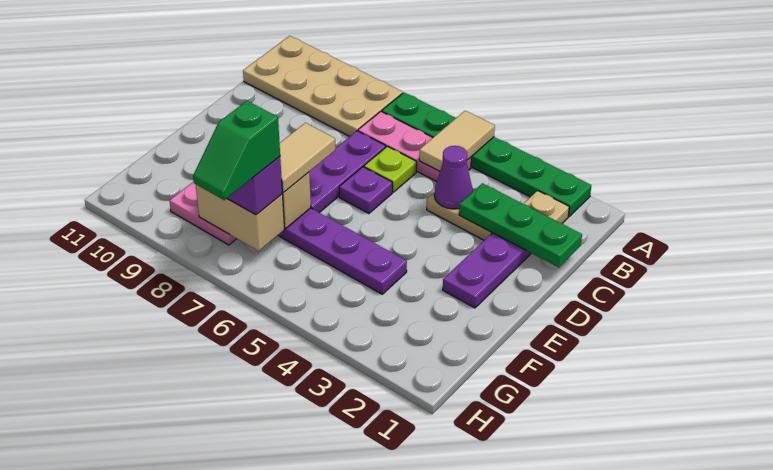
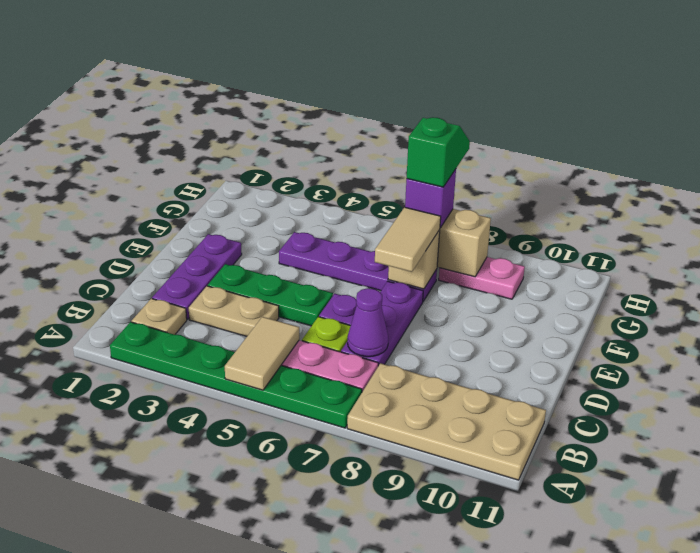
green plate C1:C3 level 2 -> green plate D3:D5 level 1
purple cone C4 level 2 -> purple cone C7 level 2

